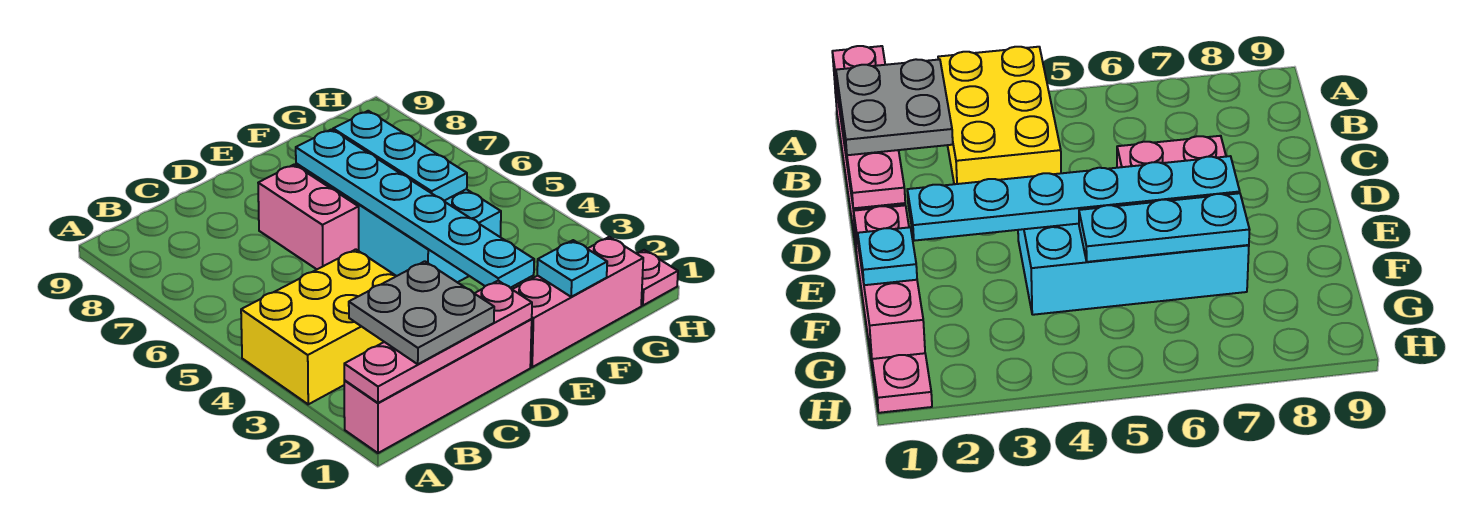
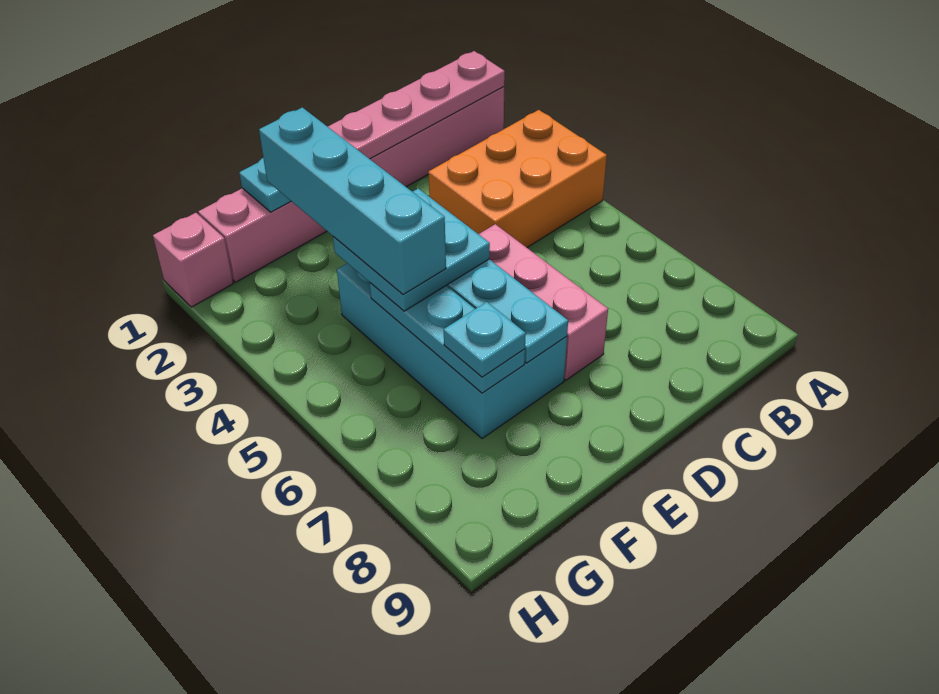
yellow brick A3:C4 level 1 -> orange brick A3:C4 level 1
grey plate B1:C2 level 3 -> none
pink brick D6:D7 level 1 -> pink brick D5:D7 level 1
none -> cyan plate E4:F5 level 3
none -> cyan brick F2:F5 level 4
none -> cyan plate F7 level 3
pink plate H1 level 1 -> pink brick H1 level 1

